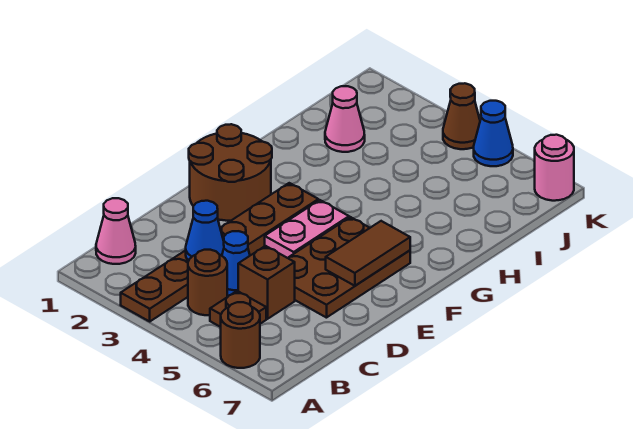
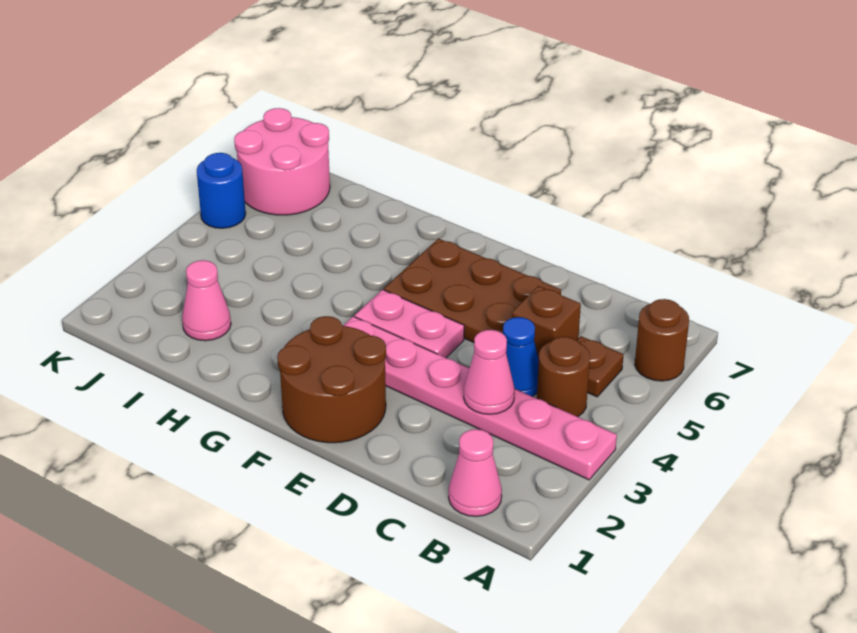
brown plate A3:F3 level 1 -> pink plate A3:F3 level 1
blue cone C3 level 2 -> pink cone C3 level 2
brown tile E6:F6 level 2 -> none
brown cone K4 level 1 -> none
blue cone K5 level 1 -> blue round brick K5 level 1
pink round brick K7 level 1 -> pink round brick J6:K7 level 1

